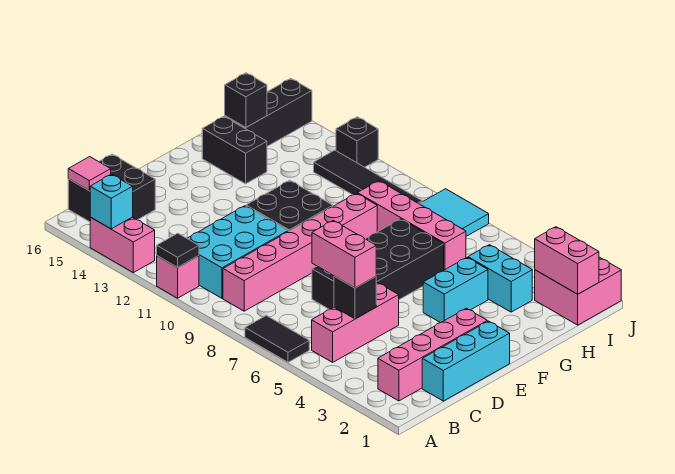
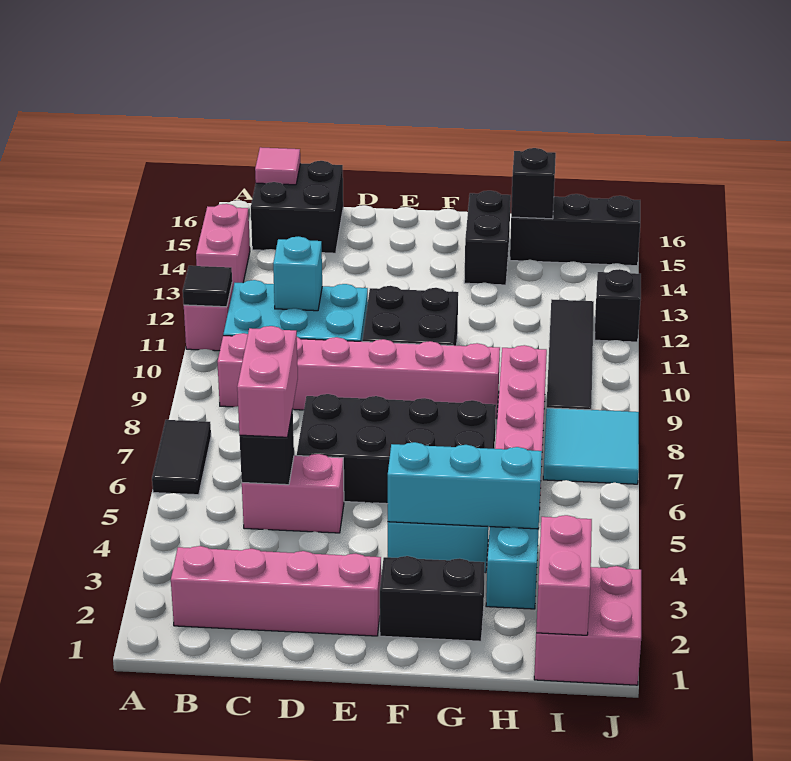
cyan brick A14 level 2 -> cyan brick C11 level 2
pink brick B5:D5 level 1 -> pink brick C5:D5 level 1
cyan brick C1:E1 level 1 -> cyan brick F4:H4 level 2
none -> black brick F2:G2 level 1

